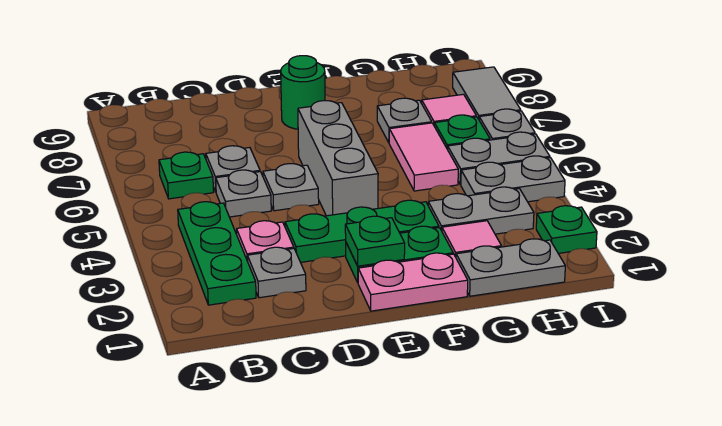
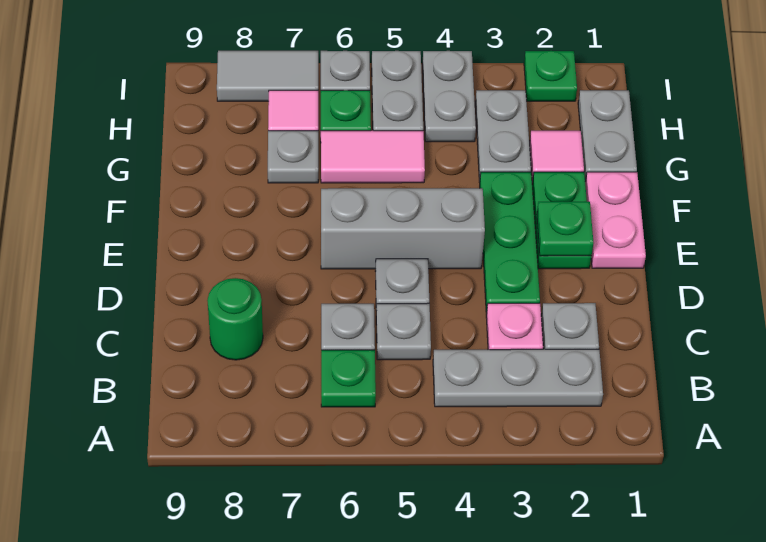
green plate B2:B4 level 1 -> grey plate B2:B4 level 1
green round brick E8 level 1 -> green round brick C8 level 1

